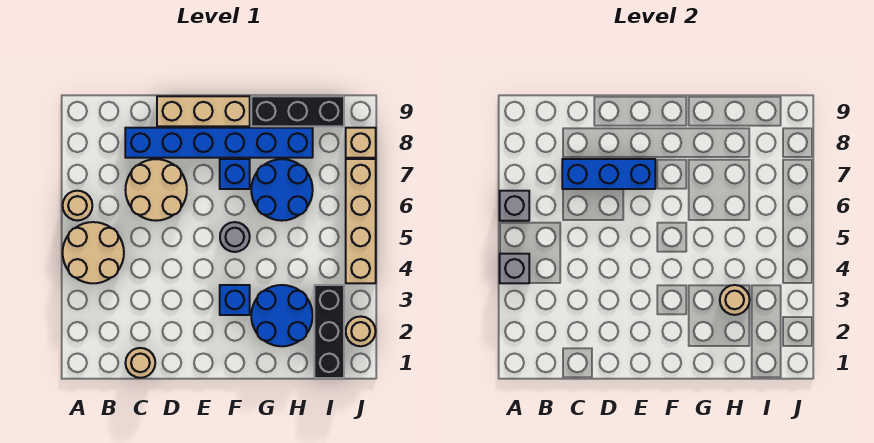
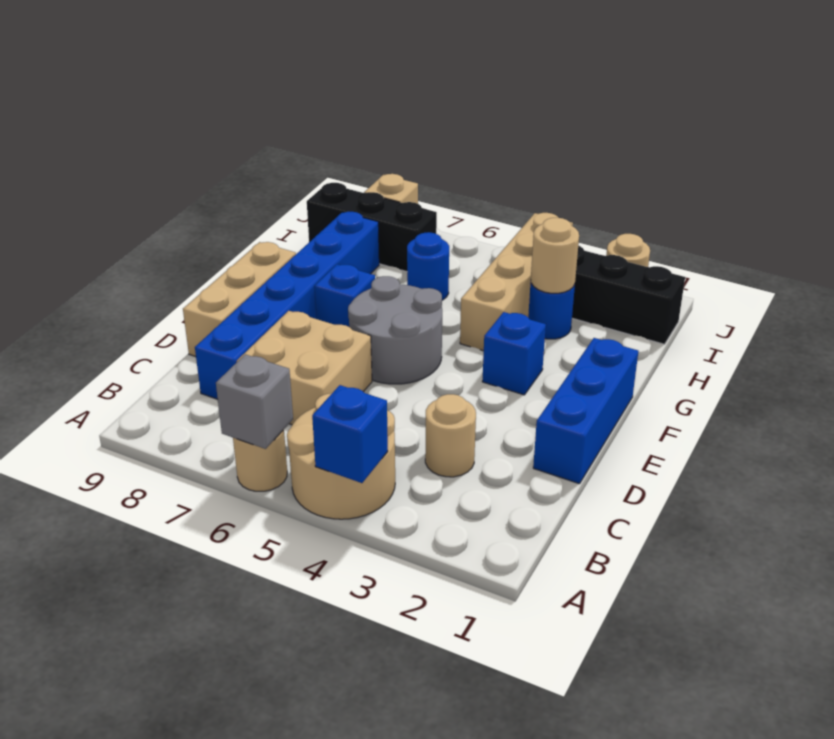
grey brick A4 level 2 -> blue brick A4 level 2
tan round brick C1 level 1 -> tan round brick C3 level 1
tan round brick C6:D7 level 1 -> tan brick C6:D7 level 1
blue brick C7:E7 level 2 -> blue brick D1:F1 level 1
grey round brick F5 level 1 -> grey round brick E5:F6 level 1
blue round brick G2:H3 level 1 -> blue round brick H3 level 1
blue round brick G6:H7 level 1 -> blue round brick H6 level 1
black brick G9:I9 level 1 -> black brick I7:I9 level 1
tan brick J4:J7 level 1 -> tan brick G4:J4 level 1

